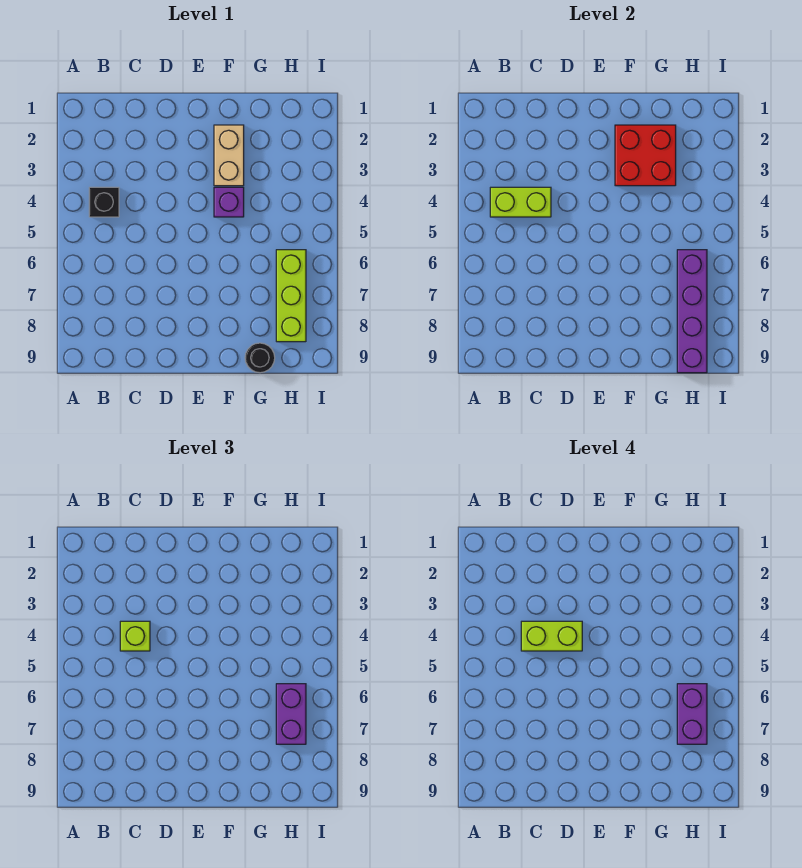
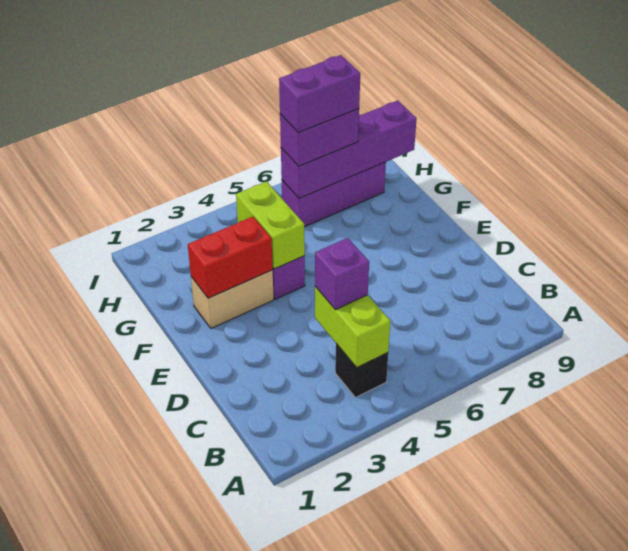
lime brick C4 level 3 -> purple brick C4 level 3
lime brick C4:D4 level 4 -> lime brick F4:G4 level 2
red brick F2:G3 level 2 -> red brick F2:F3 level 2
black round brick G9 level 1 -> none
lime brick H6:H8 level 1 -> purple brick H6:H8 level 1

